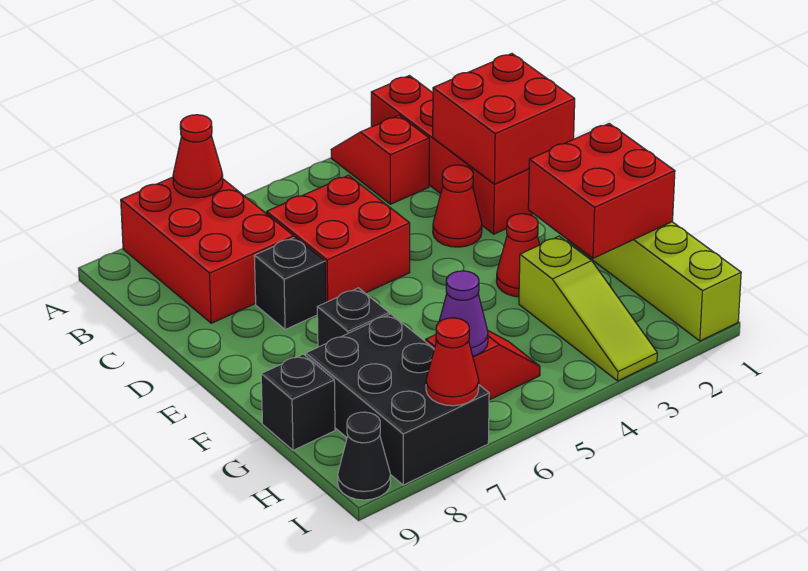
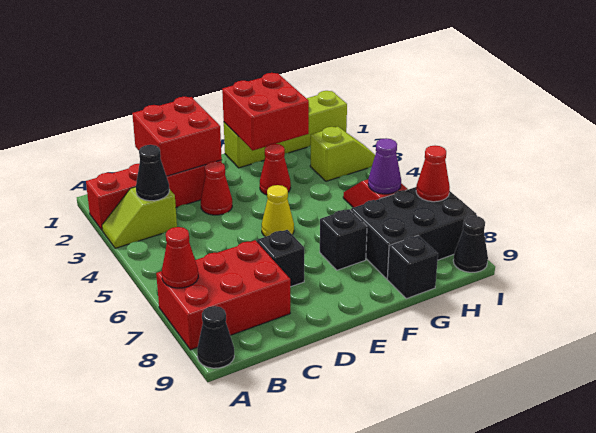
red slope A3:B3 level 1 top B -> lime slope A3:B3 level 1 top B
none -> black cone A9 level 1
none -> black cone B3 level 2
red brick C5:D6 level 1 -> none
none -> yellow cone E5 level 1
lime slope G3:I3 level 1 top G -> lime slope H3:I3 level 1 top H

